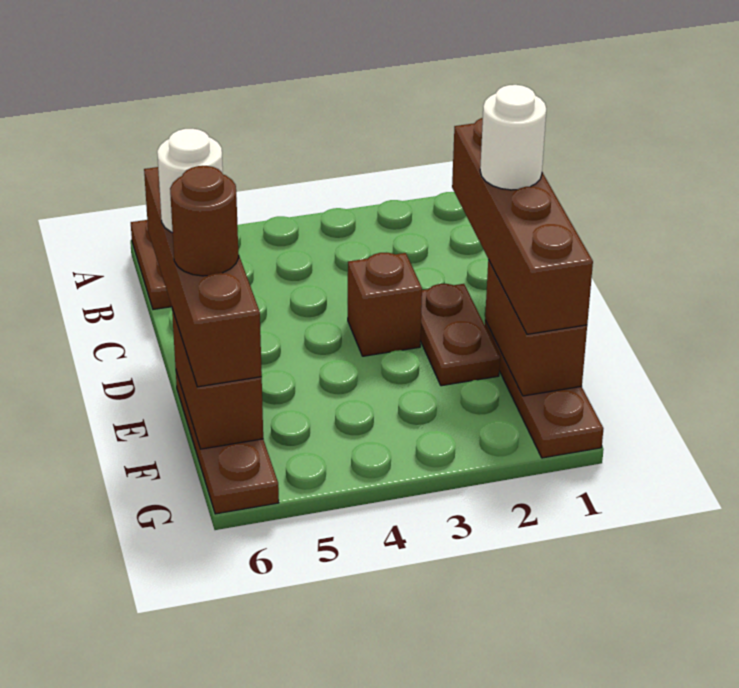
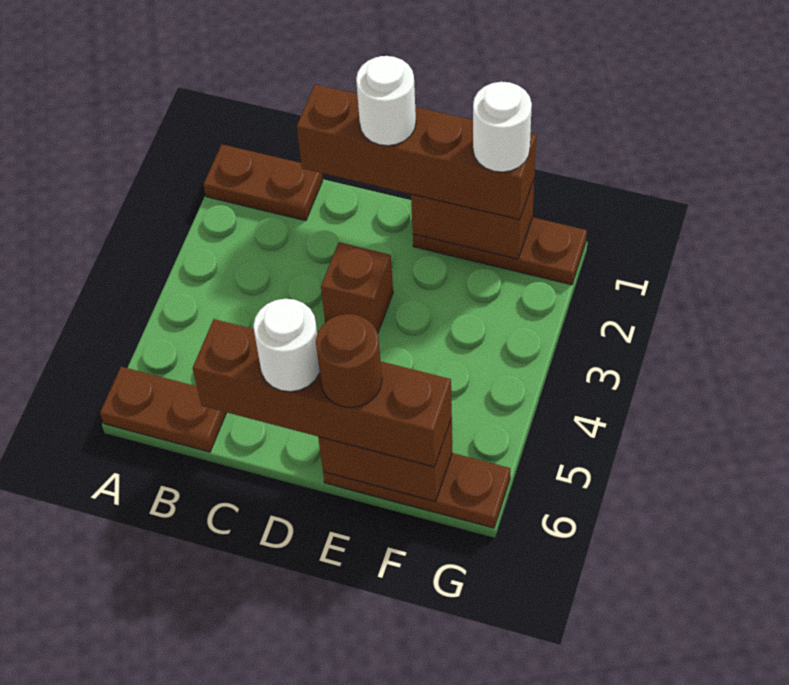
brown plate D2:E2 level 1 -> brown plate A1:B1 level 1
none -> white round brick F1 level 4

